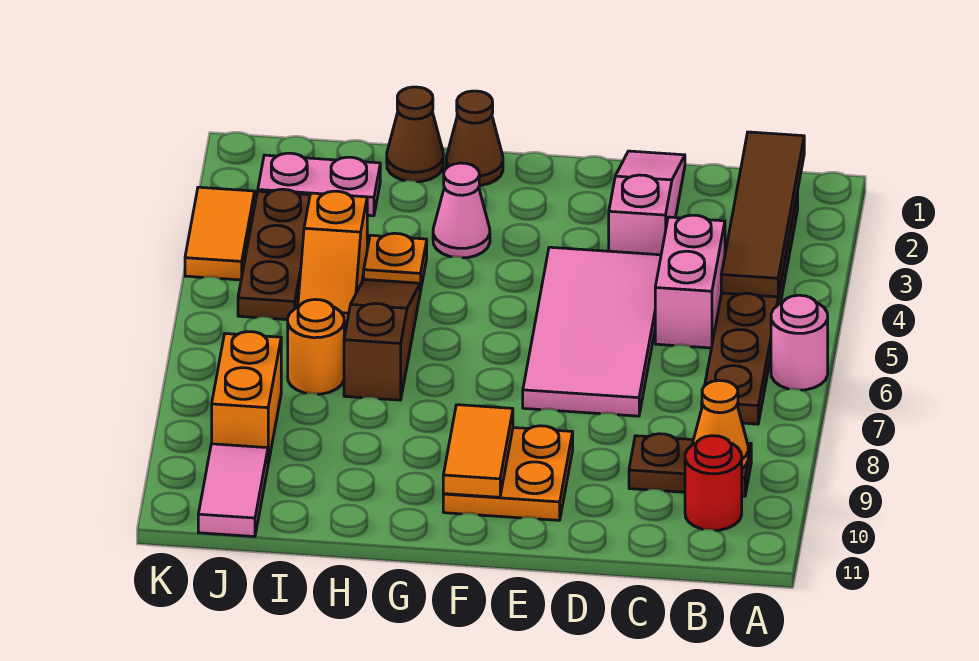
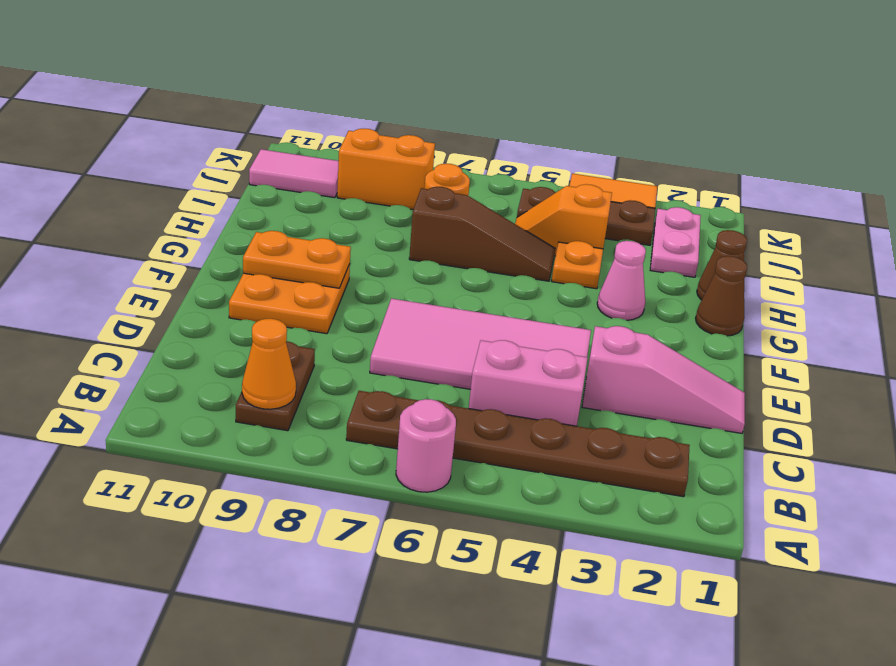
brown tile B1:B4 level 2 -> none
red round brick B10 level 1 -> none
orange tile F9:F10 level 2 -> orange plate F9:F10 level 2

